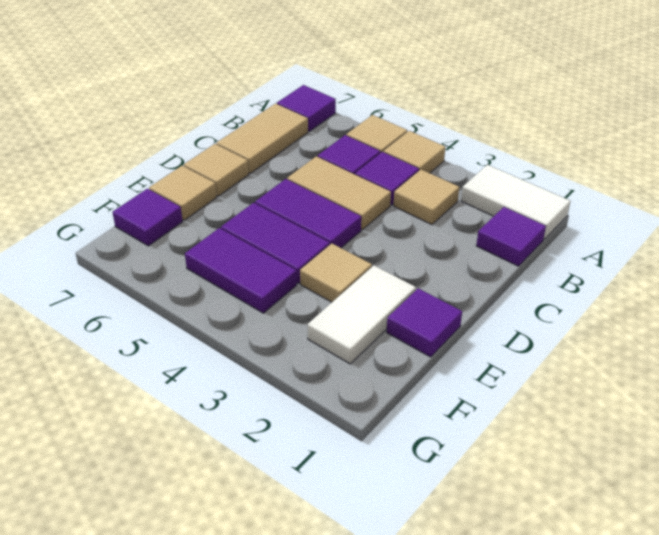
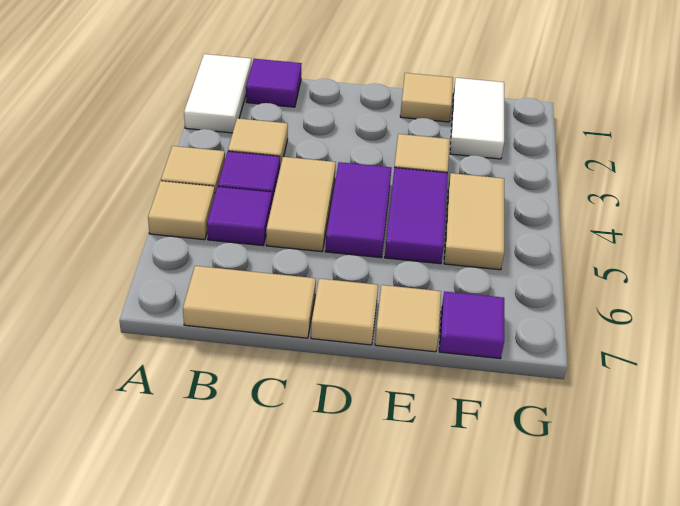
purple tile A7 level 1 -> none
purple tile E1 level 1 -> tan tile E1 level 1
white tile E2:F2 level 1 -> white tile F1:F2 level 1
purple tile F4:F5 level 1 -> tan tile F4:F5 level 1

